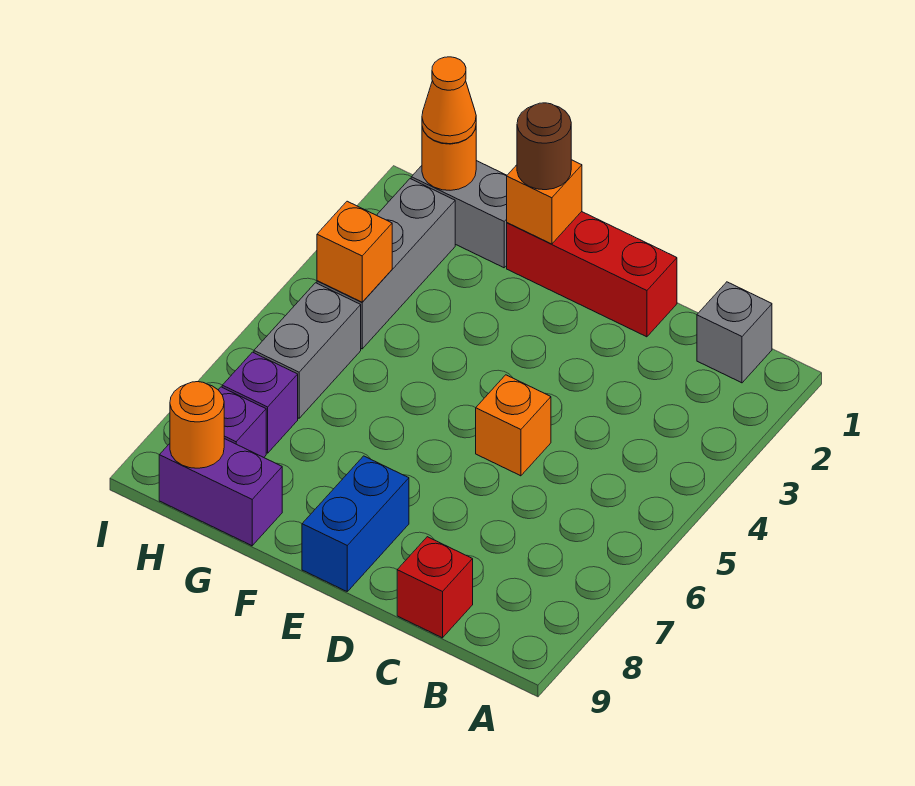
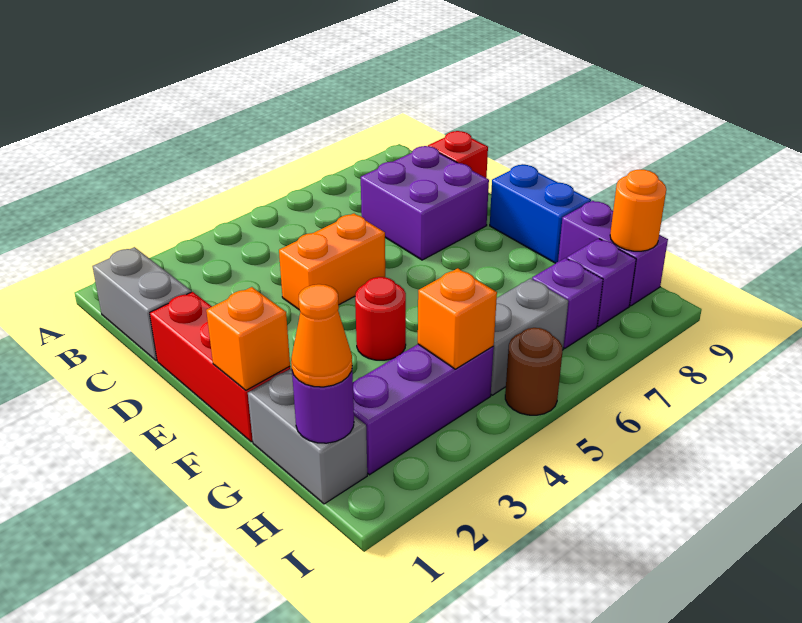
grey brick B1 level 1 -> grey brick B1:C1 level 1
none -> purple brick C7:D8 level 1
orange brick D5 level 1 -> orange brick D4:D5 level 1
blue brick E8:E9 level 1 -> blue brick E9:F9 level 1
brown round brick F1 level 3 -> brown round brick I5 level 1
none -> red round brick F4 level 1
orange round brick H1 level 2 -> purple round brick H1 level 2
grey brick H2:H4 level 1 -> purple brick H2:H4 level 1

